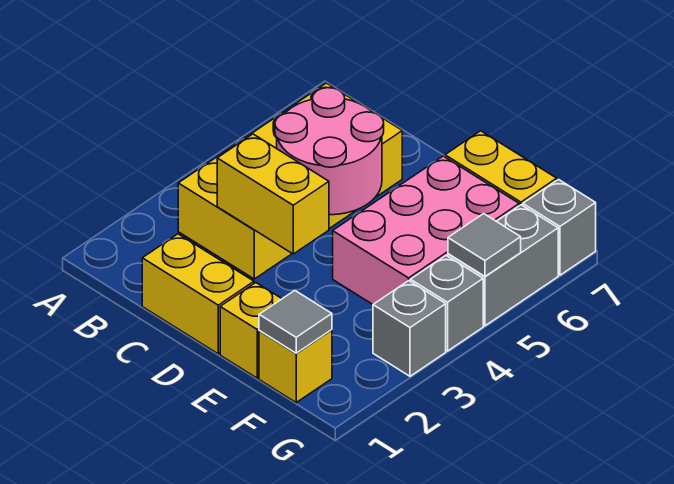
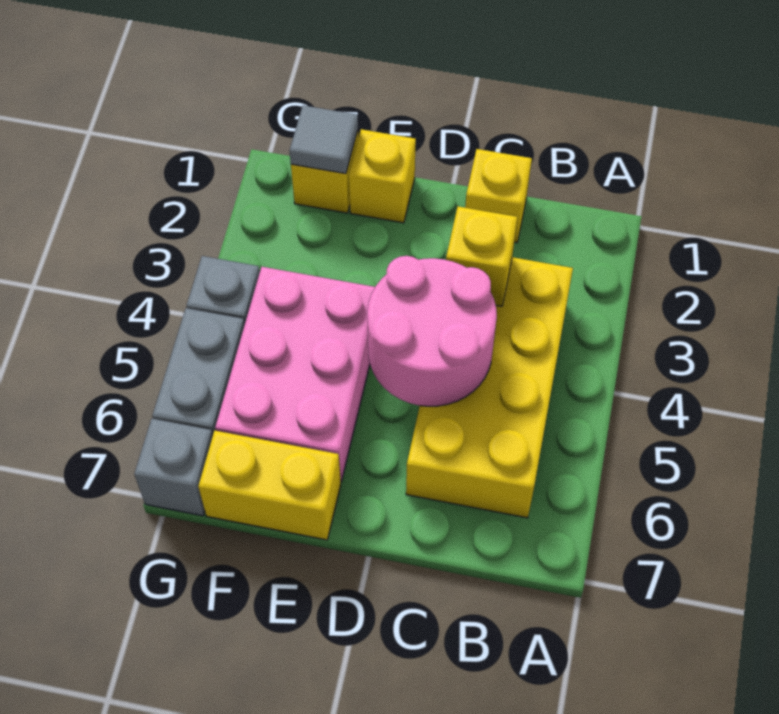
yellow brick C1:D1 level 1 -> yellow brick C1 level 1
yellow brick C3:D3 level 2 -> yellow brick C3 level 2
grey brick G3 level 1 -> none
grey tile G5 level 2 -> none

